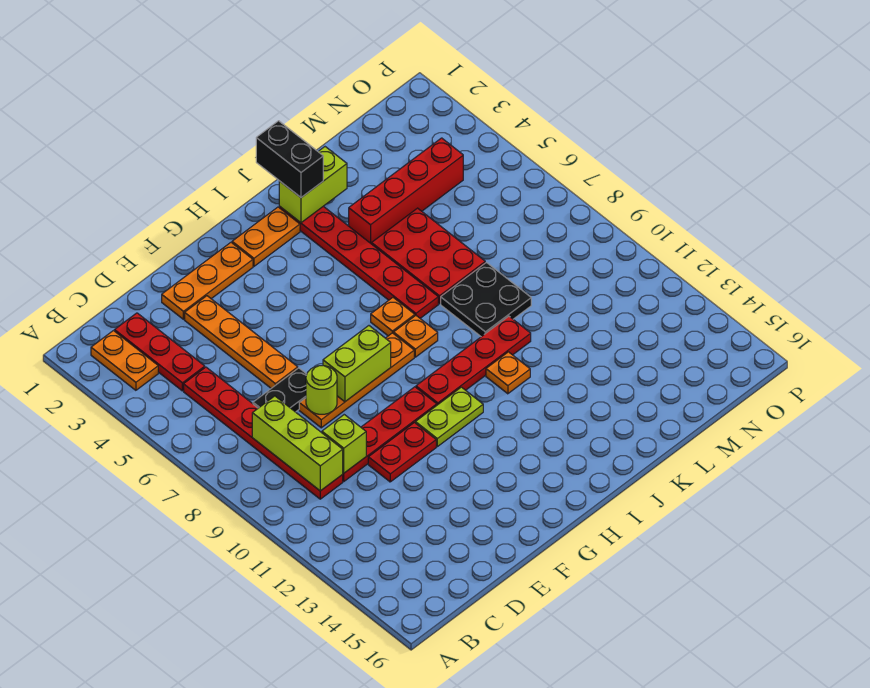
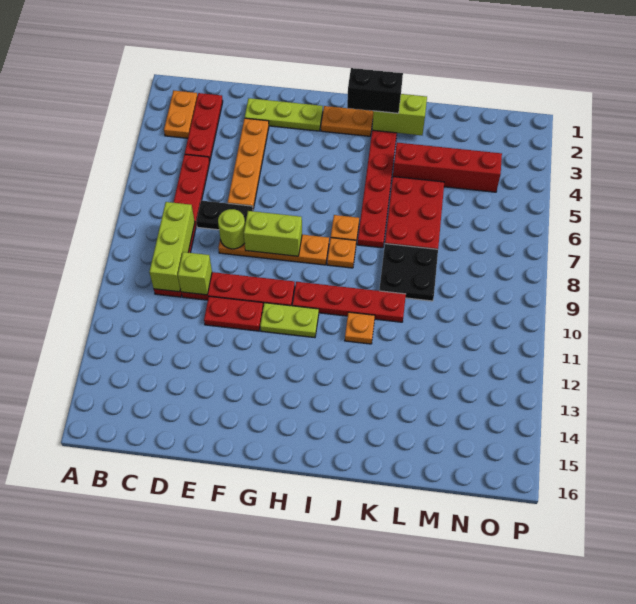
orange plate E2:G2 level 1 -> lime plate E2:G2 level 1
black brick J1:J2 level 3 -> black brick I2:J2 level 3

